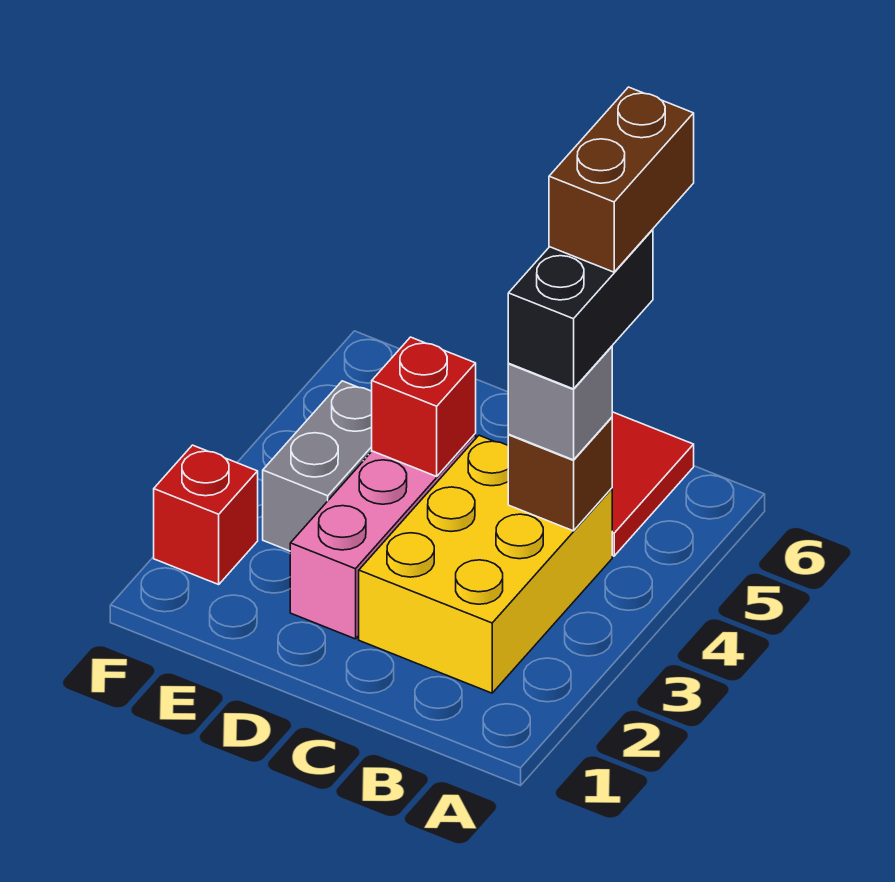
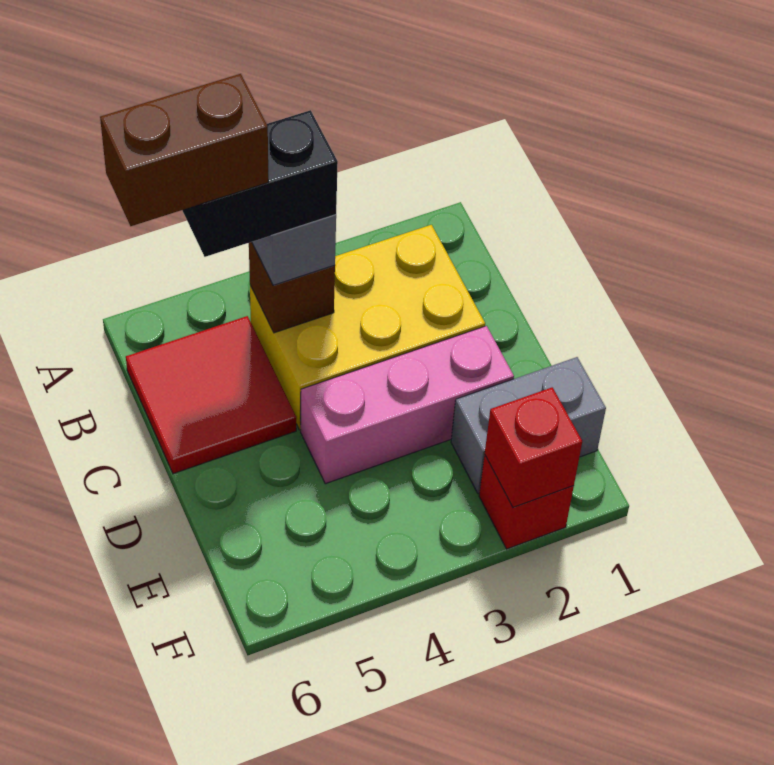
red brick D4 level 2 -> red brick F2 level 2
grey brick E3:E4 level 1 -> grey brick E1:E2 level 1

